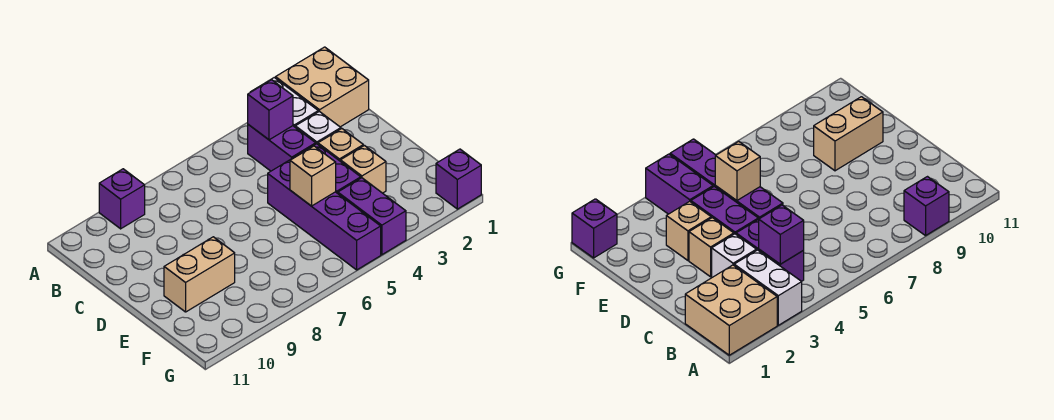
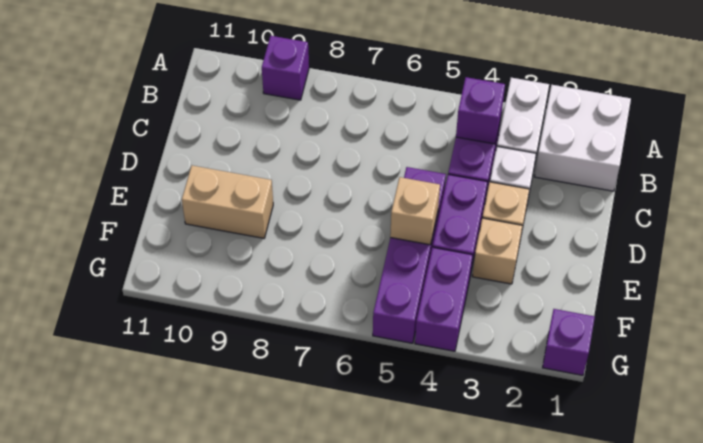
tan brick A1:B2 level 1 -> white brick A1:B2 level 1

